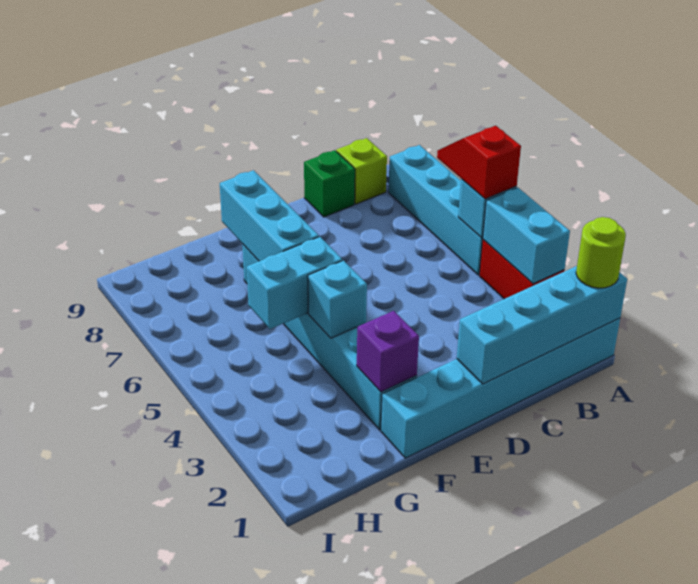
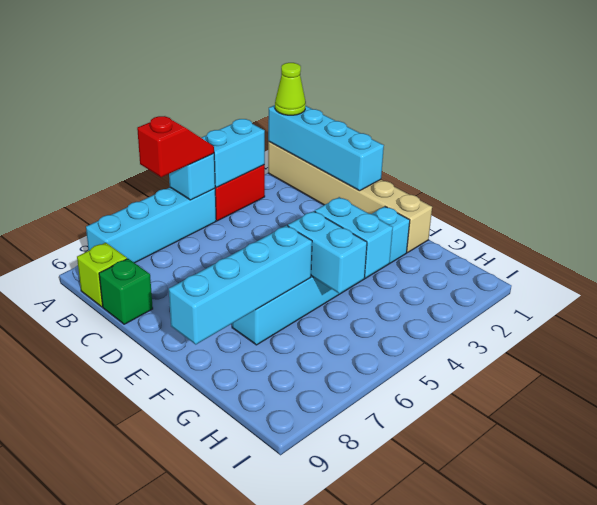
cyan brick A1:F1 level 1 -> tan brick A1:F1 level 1
lime round brick A1 level 3 -> lime cone A1 level 3
red slope A5:A6 level 3 top 5 -> red slope A5:A6 level 3 top 6
purple brick F2 level 2 -> none
cyan brick F4 level 2 -> cyan brick F4:G4 level 2
cyan brick F6:F8 level 2 -> cyan brick F6:F9 level 2

